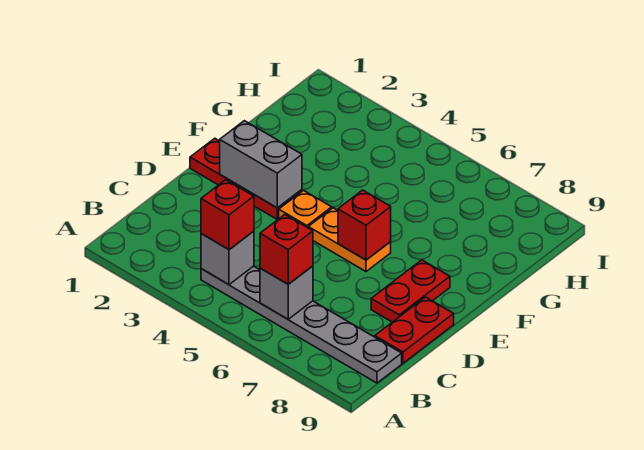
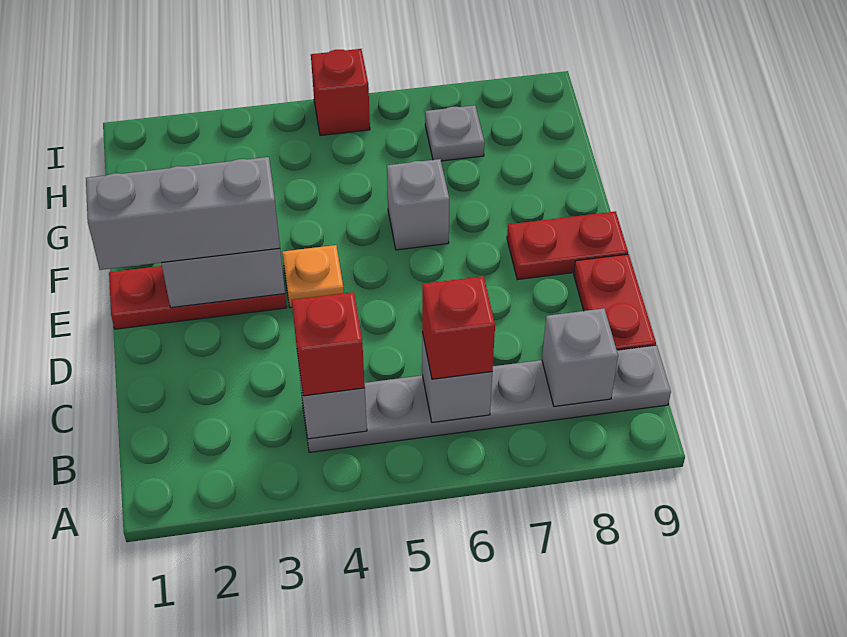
none -> grey brick B8 level 2
red plate D8:E8 level 1 -> red plate E8:E9 level 1
none -> grey brick E1:E3 level 3
orange plate E5:E6 level 1 -> none
red brick E6 level 2 -> red brick I5 level 1
none -> grey brick F6 level 1
none -> grey plate H7 level 1

